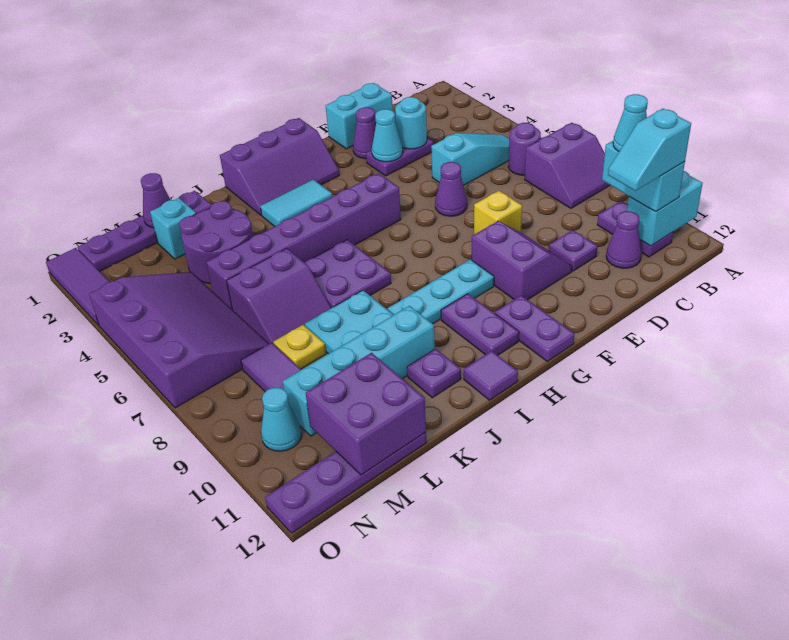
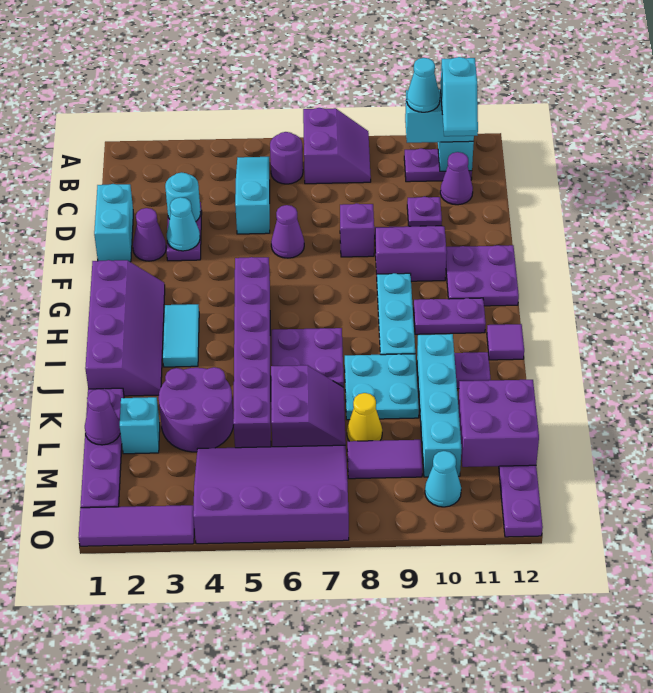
yellow brick E8 level 1 -> purple brick E8 level 1
purple slope G1:I2 level 1 top 1 -> purple slope G1:J2 level 1 top 1
purple plate G11:G12 level 1 -> purple plate F11:G12 level 1
yellow plate L8 level 1 -> yellow cone L8 level 1

